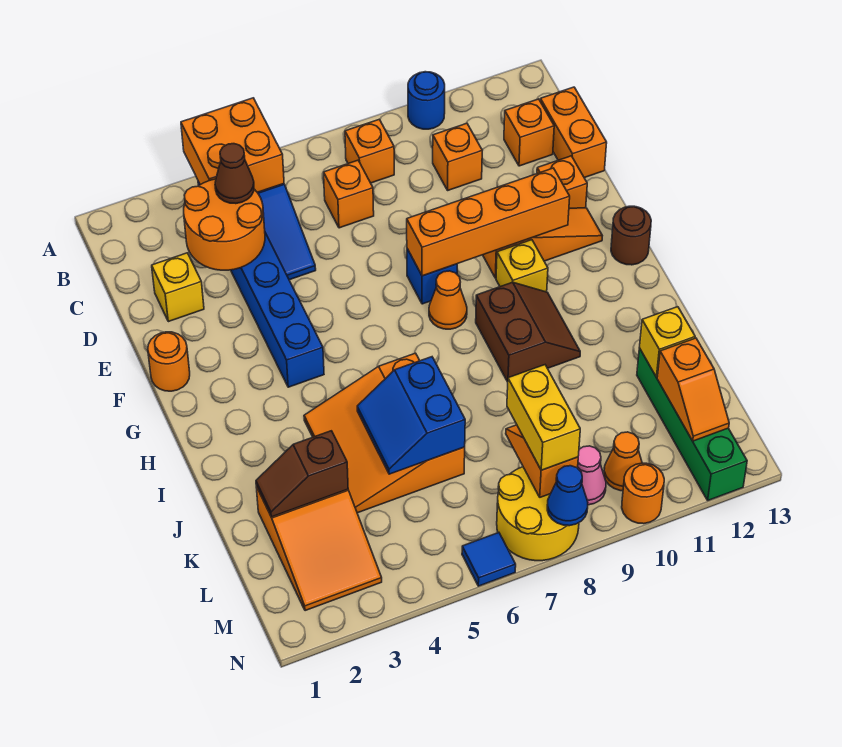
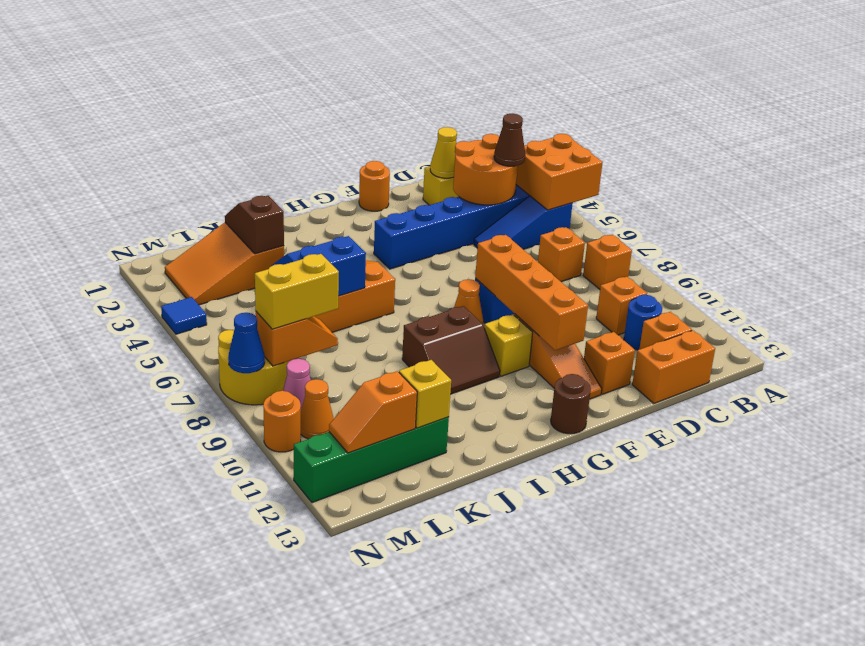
blue round brick A10 level 1 -> blue round brick C11 level 1
none -> yellow cone D2 level 2
blue tile N6 level 1 -> blue tile N4 level 1

